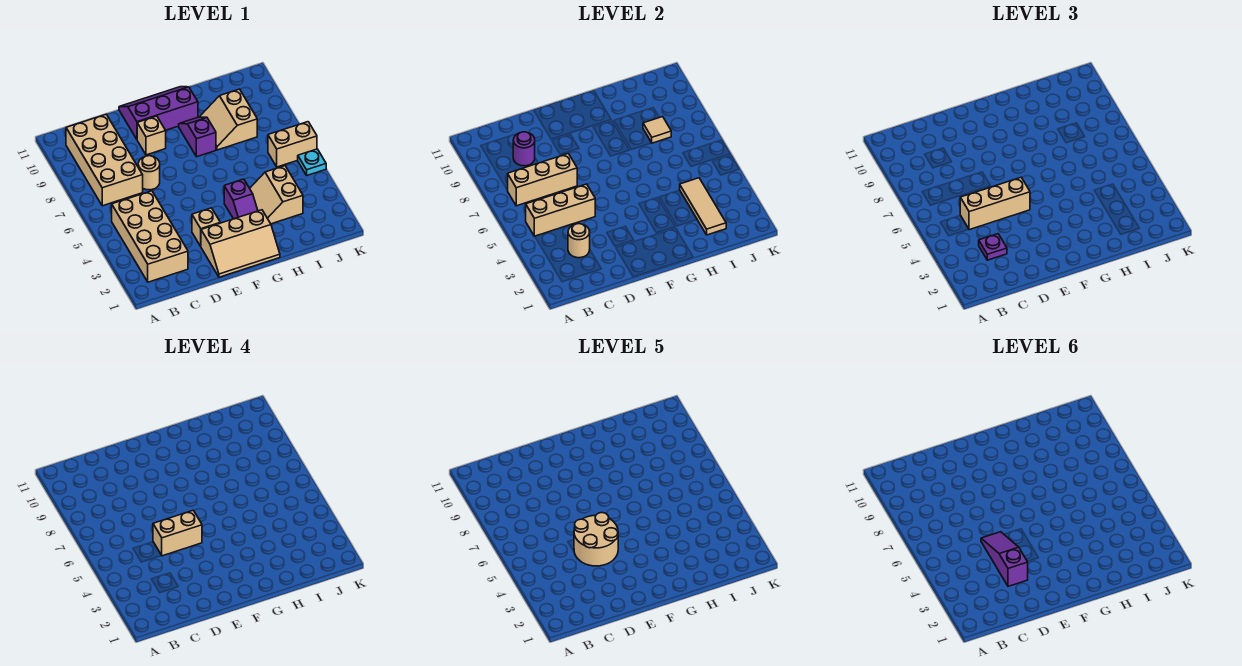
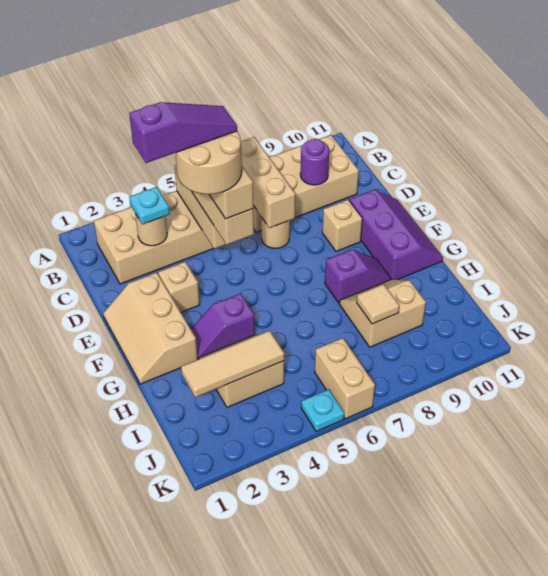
purple plate C3 level 3 -> cyan plate C3 level 3

